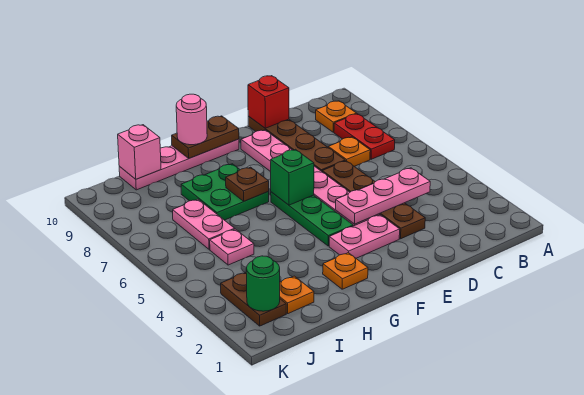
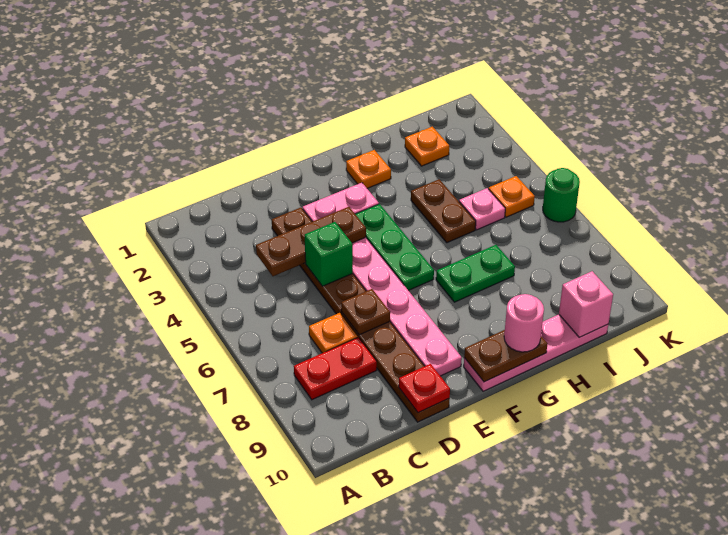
red plate B7:B8 level 1 -> red plate B8:C8 level 1
orange plate B9 level 1 -> orange plate J5 level 1
pink plate C4:E4 level 2 -> brown plate C4:E4 level 2
red brick D10 level 2 -> red plate D10 level 2
green brick F6 level 2 -> green brick D5 level 2
green plate G7:H8 level 1 -> green plate G7:H7 level 1
brown plate G7 level 2 -> brown plate D7 level 2
pink plate I6:I7 level 1 -> none
brown plate J2:J3 level 1 -> brown plate H4:H5 level 1
green round brick J2 level 2 -> green round brick K6 level 1

